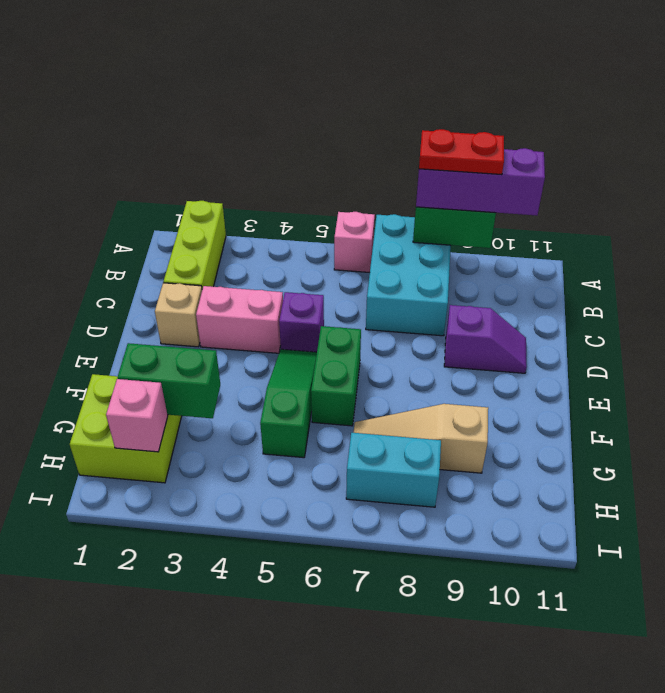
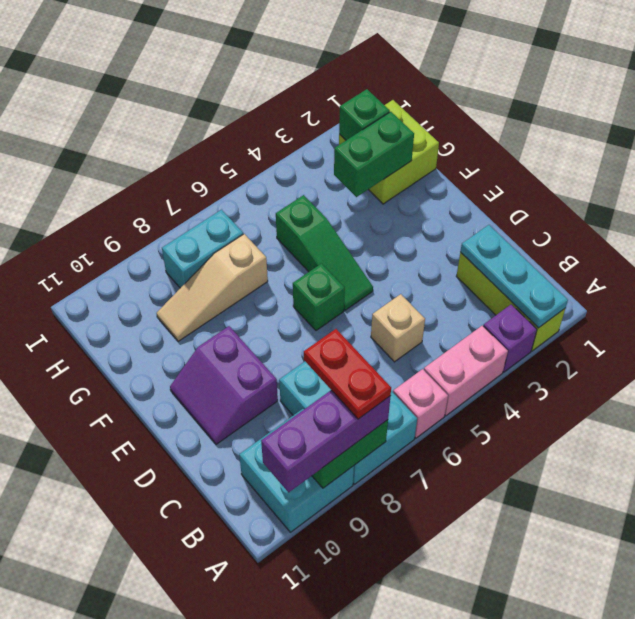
none -> cyan plate A2:C2 level 2
red plate A8:A9 level 4 -> red plate A8:B8 level 4
none -> cyan brick A9:B10 level 1
tan brick D2 level 1 -> tan brick C5 level 1
pink brick D3:D4 level 1 -> pink brick A4:A5 level 1
purple brick D5 level 1 -> purple brick A3 level 1
purple slope D9:D10 level 1 top 9 -> purple slope D9:E10 level 1 top 9
green brick E6:F6 level 1 -> green brick E6 level 1
tan slope G7:G9 level 1 top 9 -> tan slope G7:G9 level 1 top 7
pink brick H2 level 2 -> green brick H2 level 2

